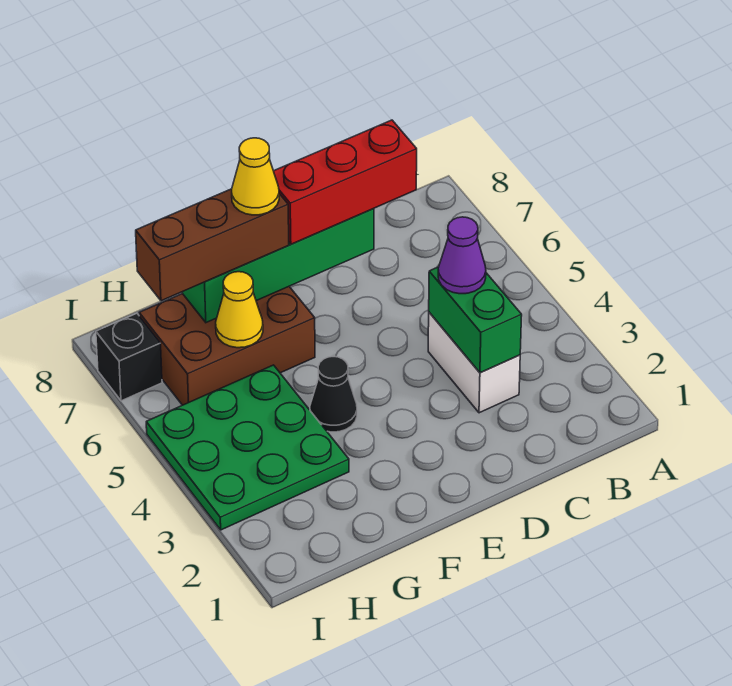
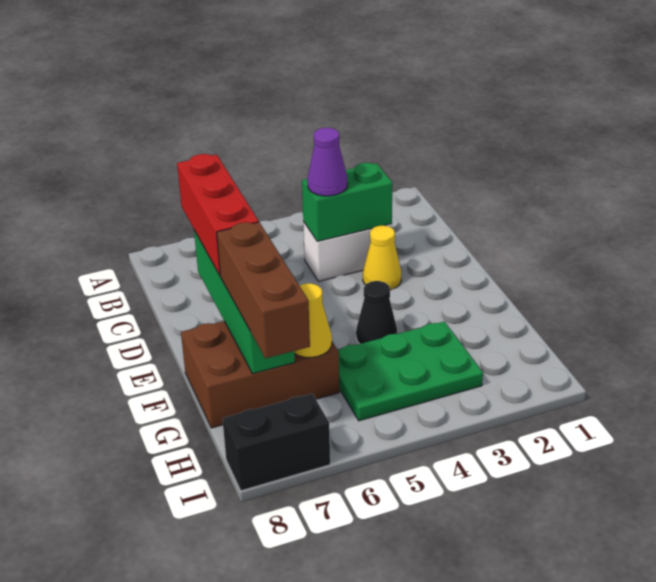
brown brick F6:H7 level 1 -> brown brick F6:G8 level 1
yellow cone F7 level 4 -> yellow cone D3 level 1
green plate G3:I5 level 1 -> green plate G3:H5 level 1
black brick I7 level 1 -> black brick I7:I8 level 1

